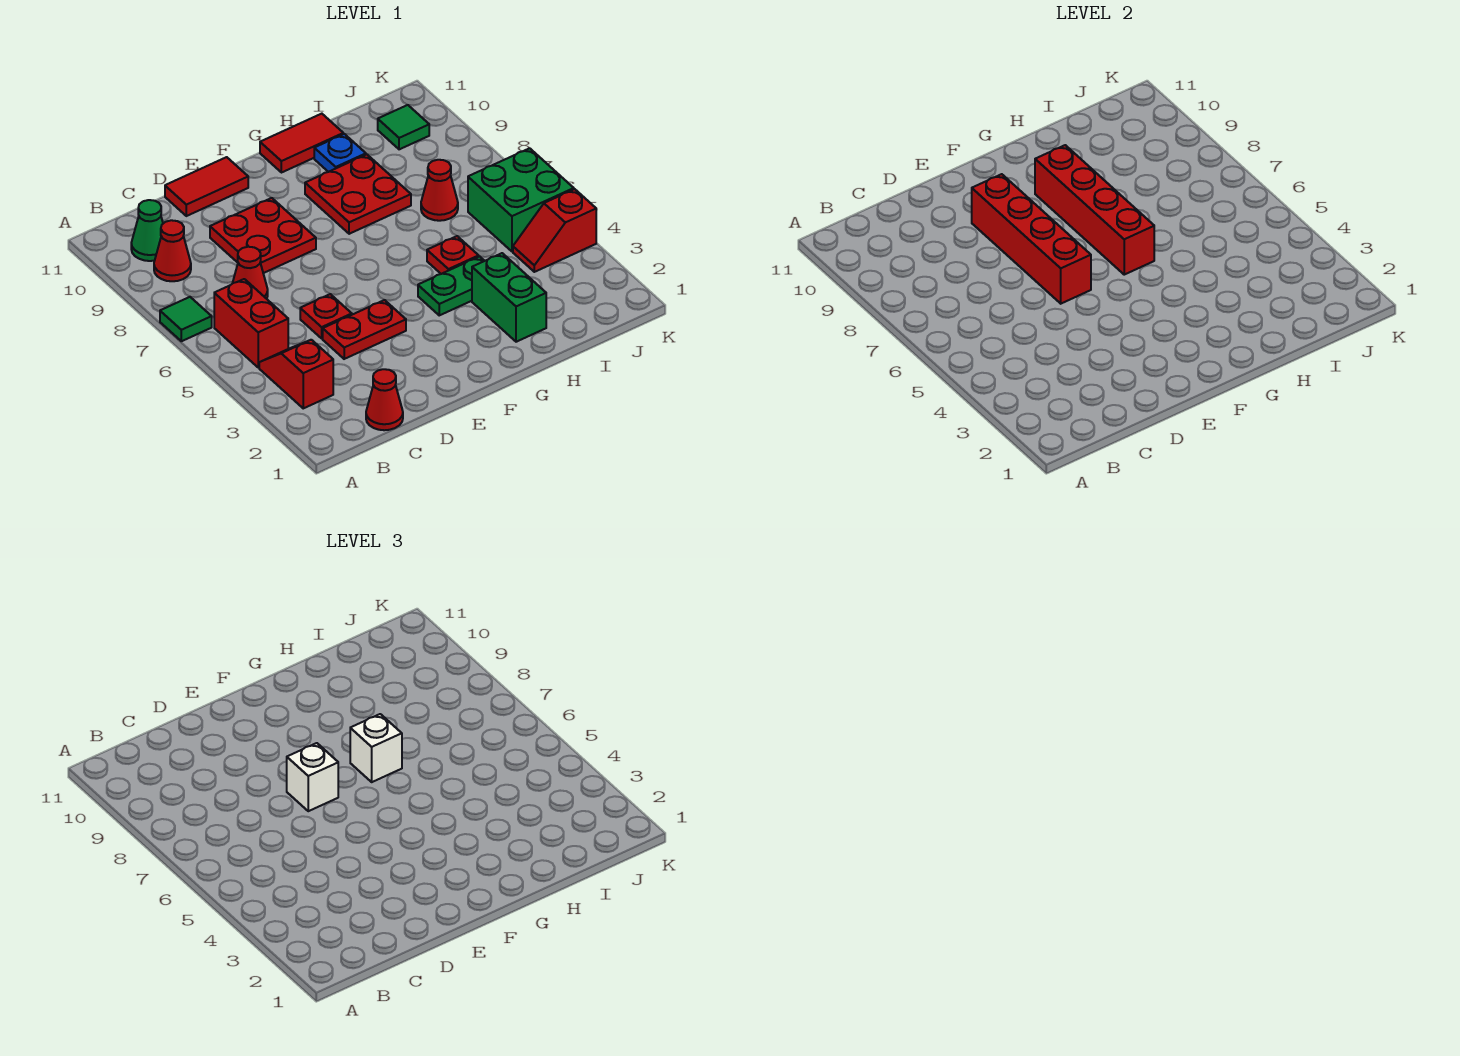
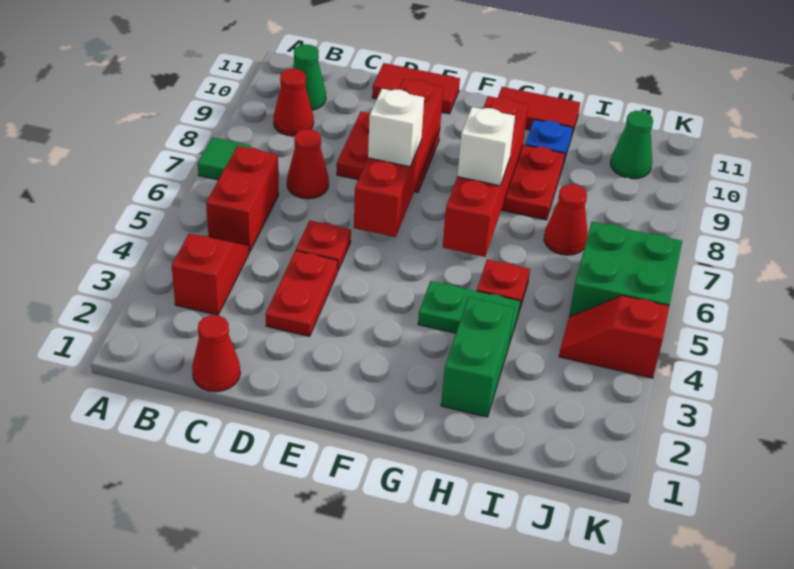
red plate D4:E4 level 1 -> red plate D3:D4 level 1
green tile J10 level 1 -> green cone J10 level 1

